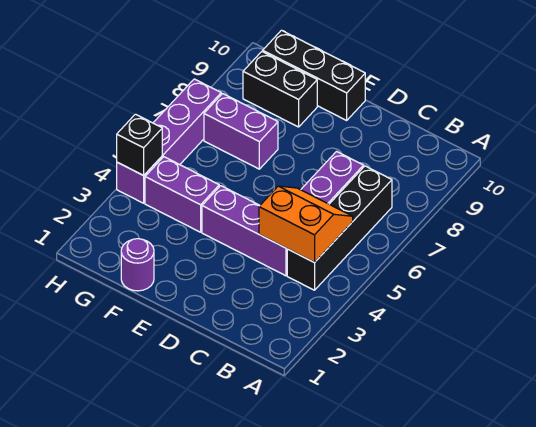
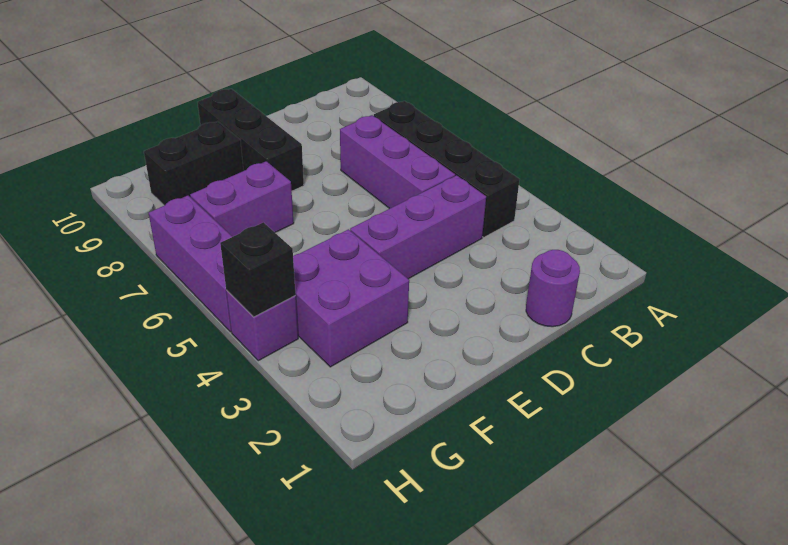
orange slope B4:C5 level 2 top 4 -> none
black brick E10:G10 level 1 -> black brick E8:E10 level 1
purple round brick F1 level 1 -> purple round brick C1 level 1
purple brick F4:G4 level 1 -> purple brick F3:G4 level 1

